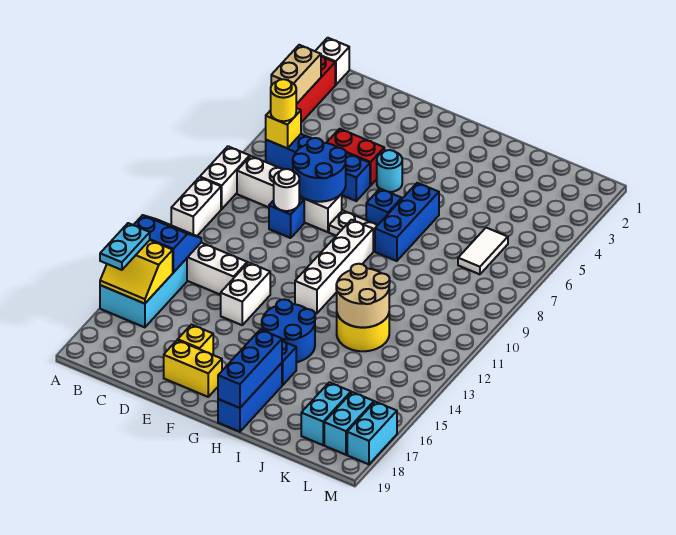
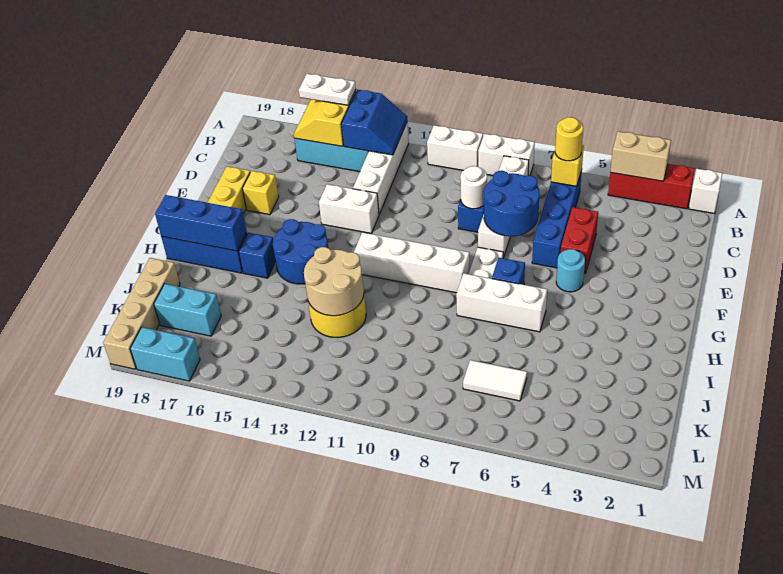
cyan plate A15:A16 level 3 -> white plate A15:A16 level 3
blue brick H6:H8 level 1 -> white brick H6:H8 level 1
none -> tan brick J19:M19 level 1
cyan brick L17:L18 level 1 -> none

